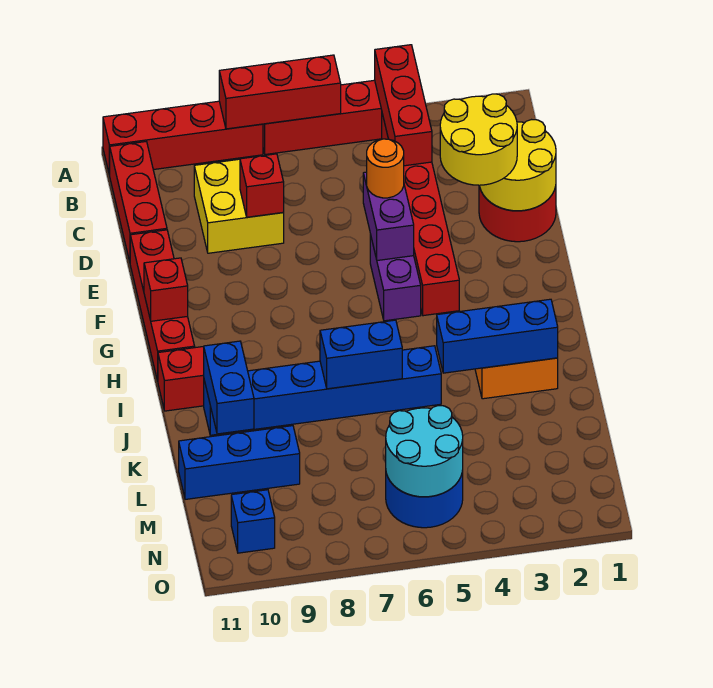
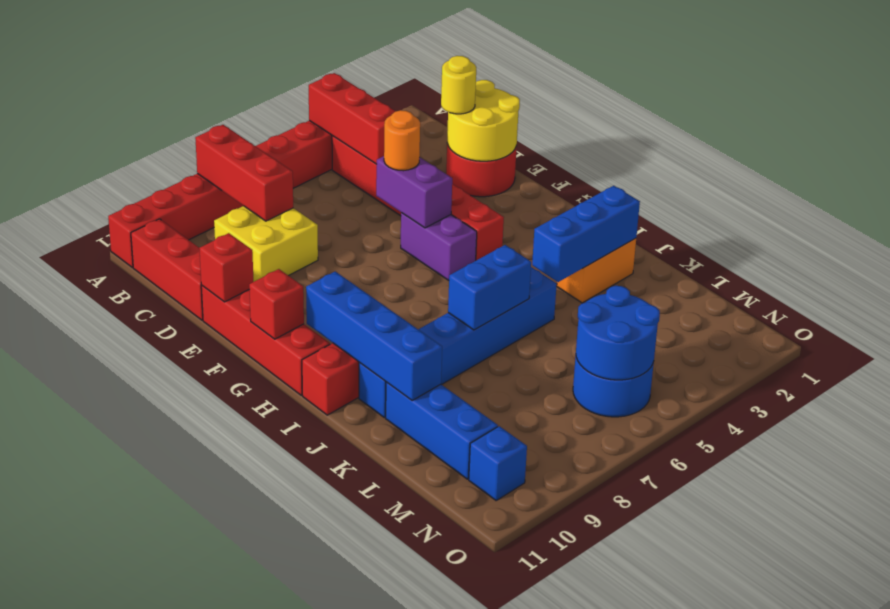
red brick A6:A8 level 2 -> red brick A8:C8 level 2
yellow round brick D2:E3 level 3 -> yellow round brick D2 level 3
red brick D8 level 2 -> red brick E11 level 2
blue brick J10:K10 level 2 -> blue brick H10:K10 level 2
blue brick L9:L11 level 1 -> blue brick K10:M10 level 1
cyan round brick M5:N6 level 2 -> blue round brick M5:N6 level 2

